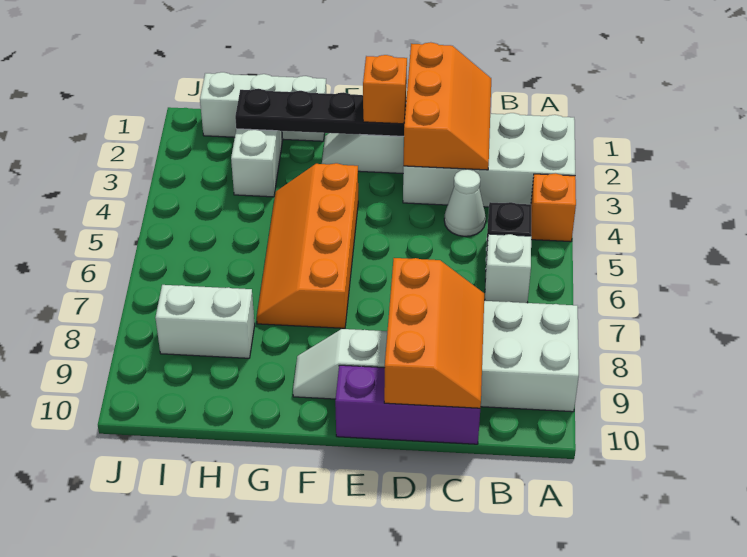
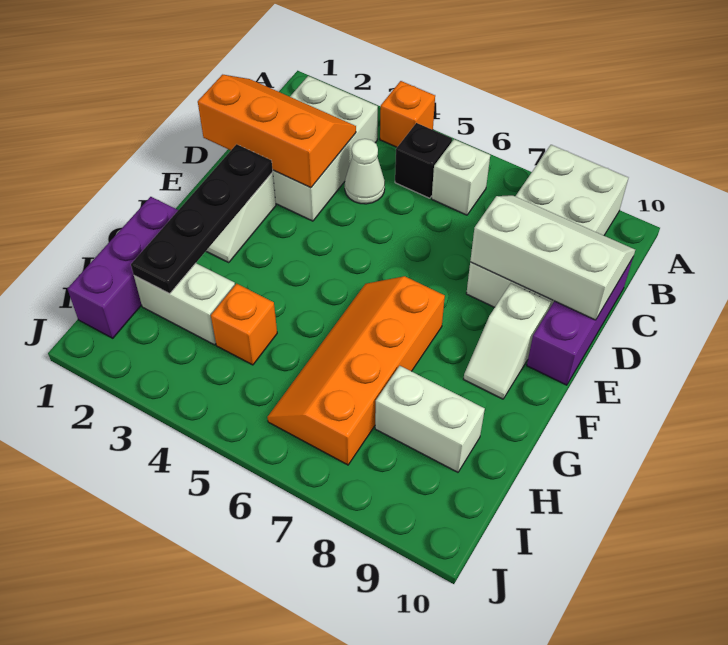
white brick A2:D3 level 1 -> white brick B2:D3 level 1
orange slope C8:D10 level 2 top D -> white slope C8:D10 level 2 top D
orange brick E2 level 3 -> orange brick H4 level 1
orange slope F4:G7 level 1 top F -> orange slope F6:I7 level 1 top 7
white brick G1:I1 level 1 -> purple brick G1:I1 level 1
white brick H8:I8 level 1 -> white brick H8:H9 level 1

